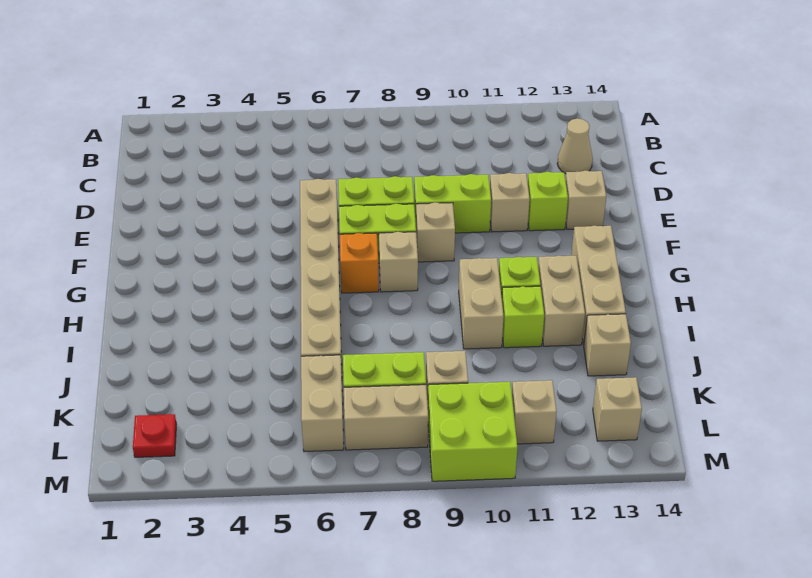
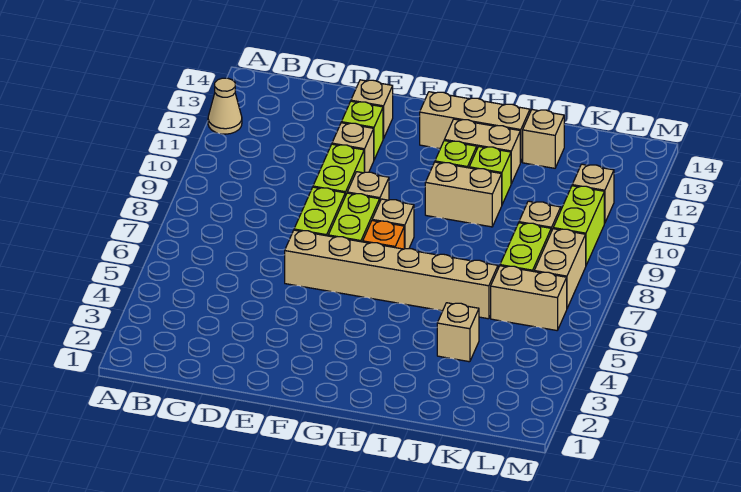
tan cone C13 level 1 -> tan cone A12 level 1
red plate L2 level 1 -> none
lime brick L9:M10 level 1 -> lime brick L9:L10 level 1
tan brick L13 level 1 -> tan brick J4 level 1

